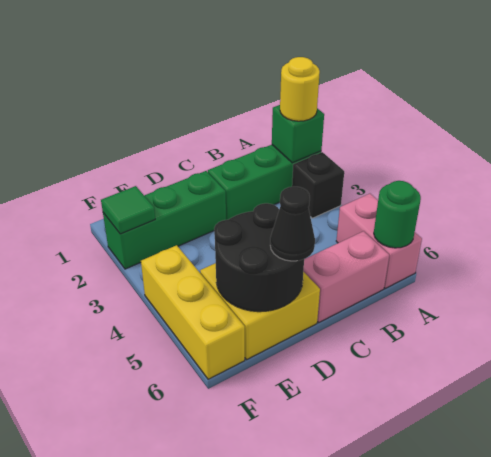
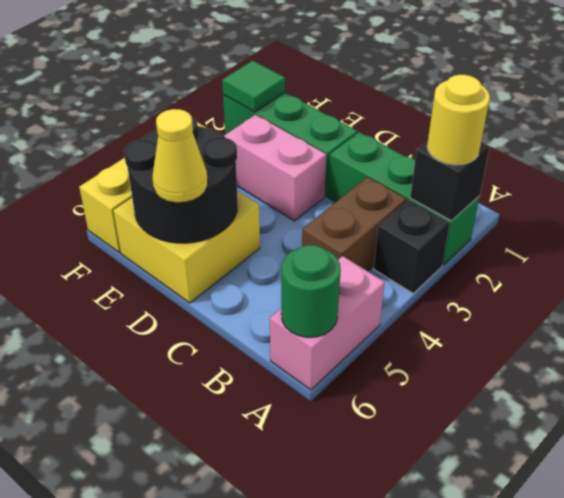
green brick A2 level 2 -> black brick A2 level 2
none -> brown brick B3:B4 level 1
pink brick B6:C6 level 1 -> pink brick D3:E3 level 1
black cone D6 level 3 -> yellow cone D6 level 3

